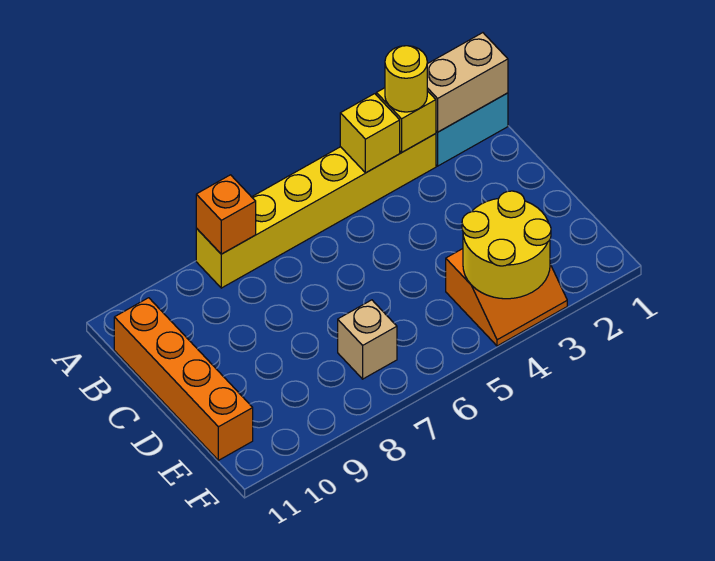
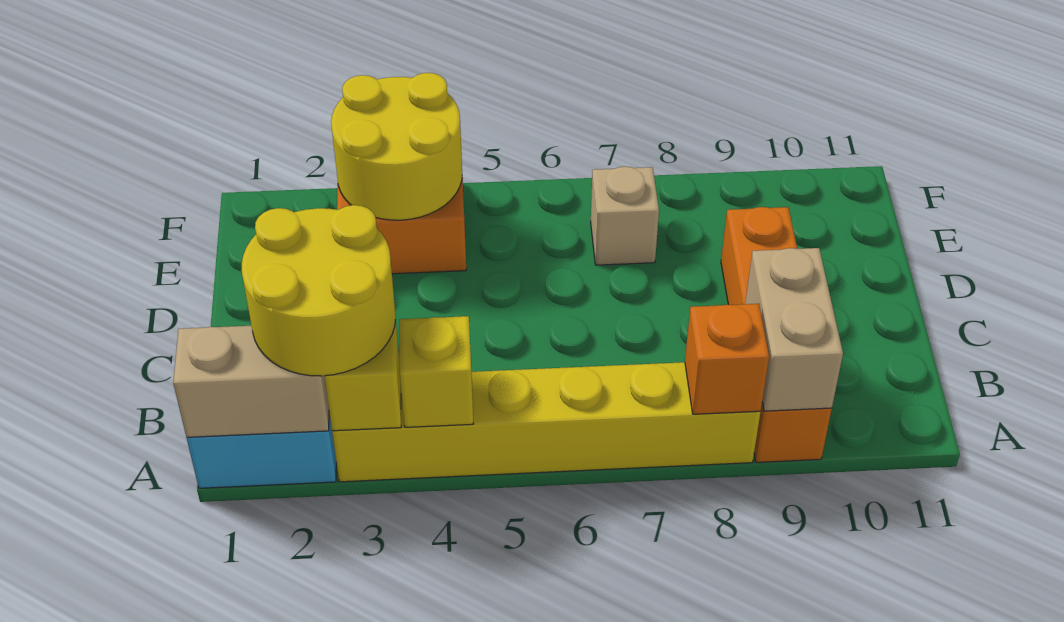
yellow round brick A3 level 3 -> yellow round brick A2:B3 level 3
none -> tan brick A9:B9 level 2
orange brick B11:E11 level 1 -> orange brick A9:D9 level 1

